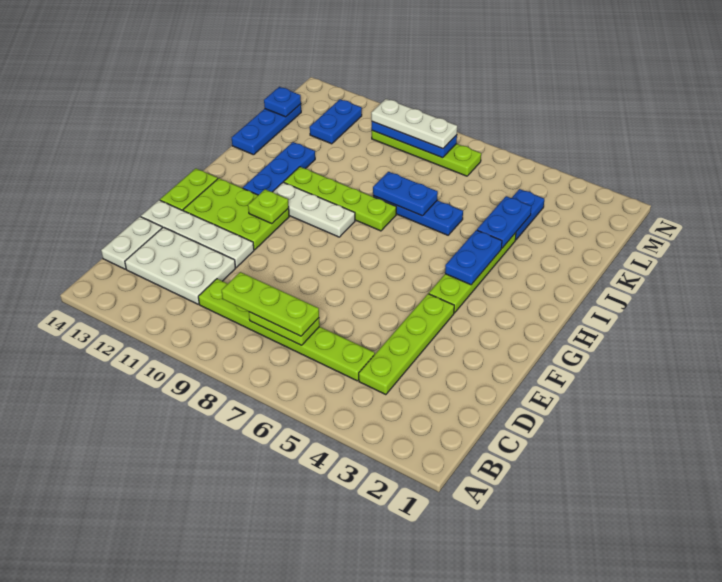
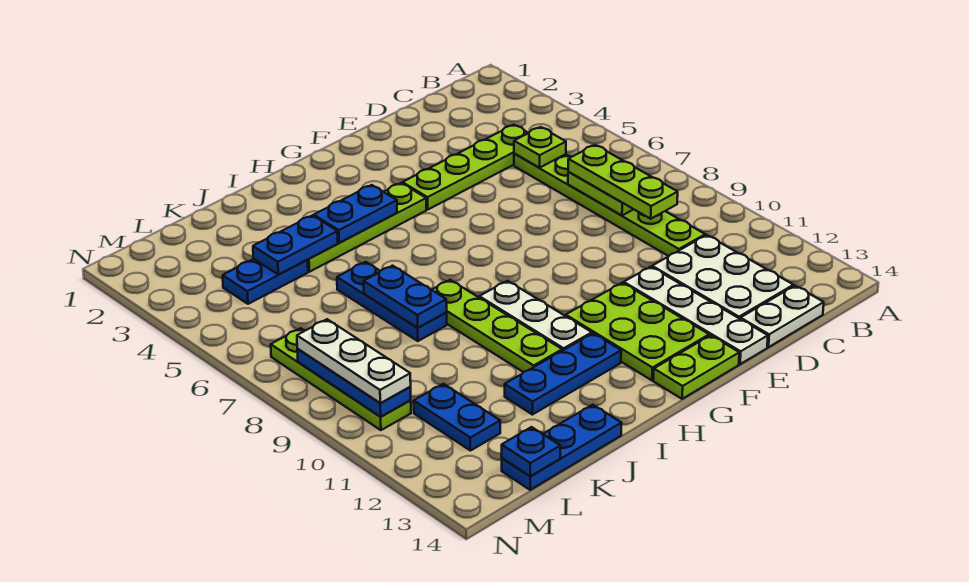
lime plate G11 level 2 -> lime plate C5 level 2
blue plate L12:M12 level 1 -> blue plate L11:L12 level 1

